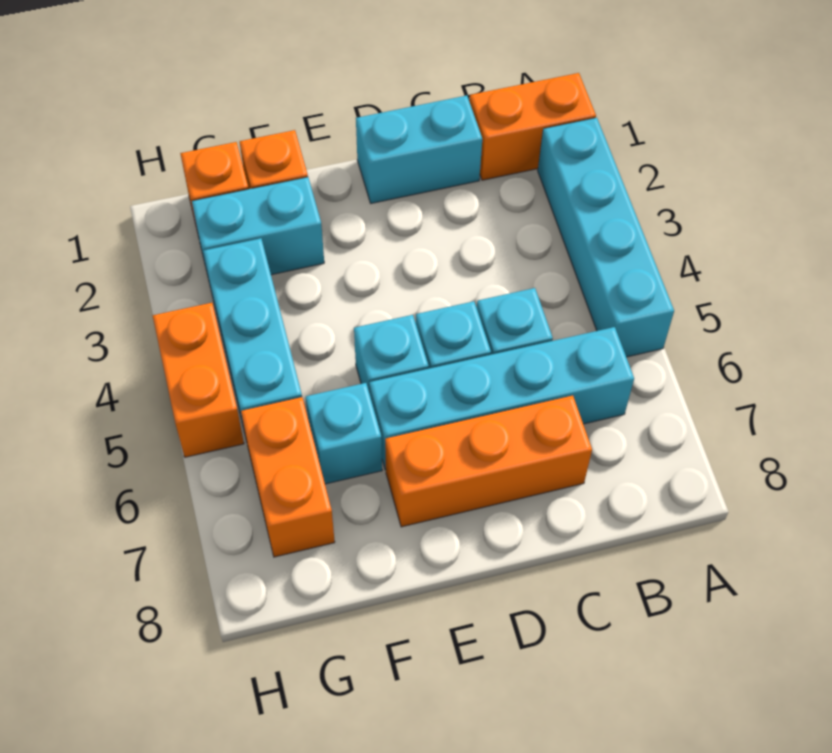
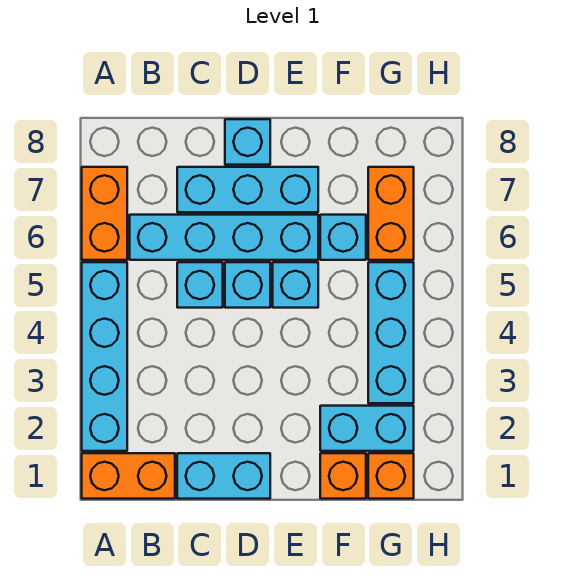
orange brick C7:E7 level 1 -> cyan brick C7:E7 level 1
none -> cyan brick D8 level 1
orange brick H4:H5 level 1 -> orange brick A6:A7 level 1

